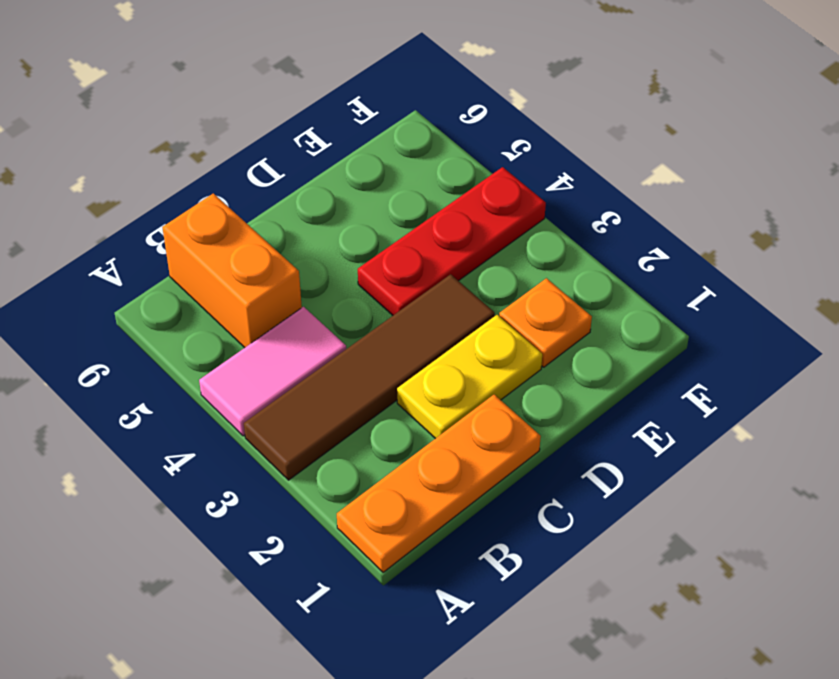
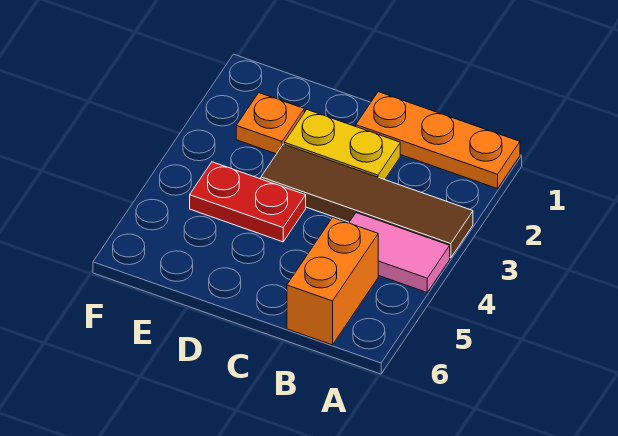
red plate D4:F4 level 1 -> red plate D4:E4 level 1

